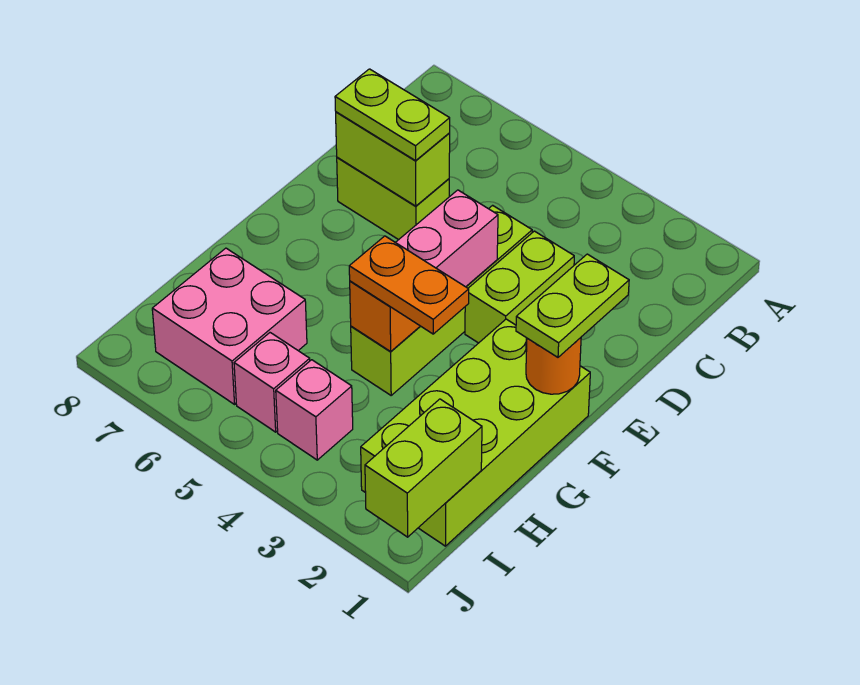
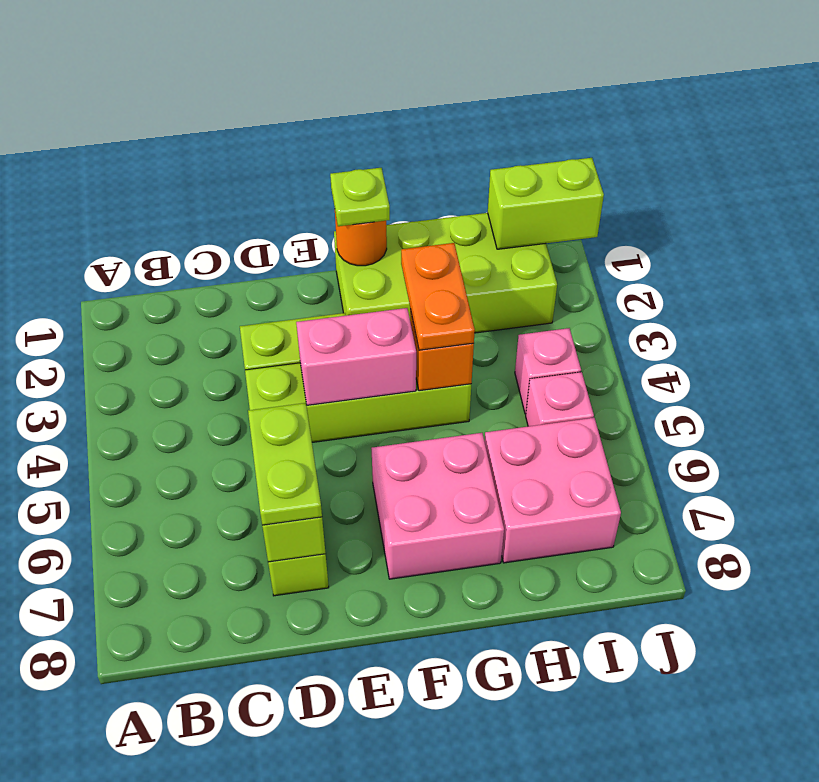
lime plate E1:F1 level 3 -> lime plate F1 level 3
none -> pink brick F6:G7 level 1

